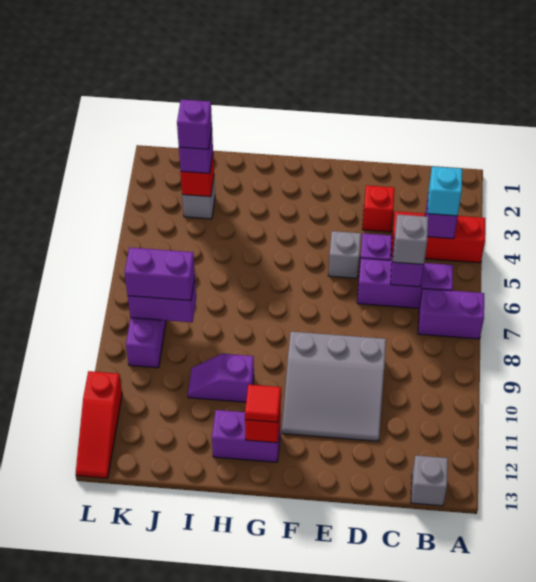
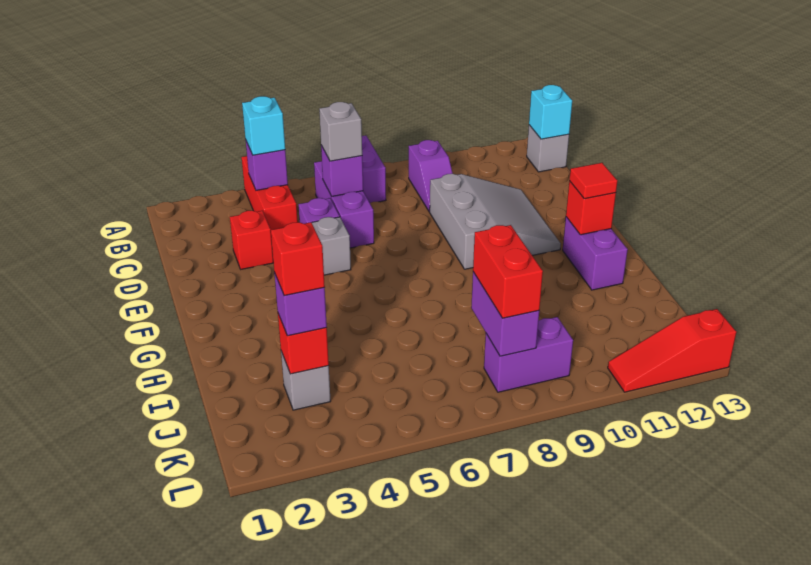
none -> cyan brick B13 level 2
purple slope H10:I10 level 1 top H -> purple slope B9:C9 level 1 top B
purple brick J3 level 4 -> red brick J3 level 4
purple brick J8:K8 level 3 -> red brick J8:K8 level 3
red slope L11:L13 level 1 top 11 -> red slope L11:L13 level 1 top 13

